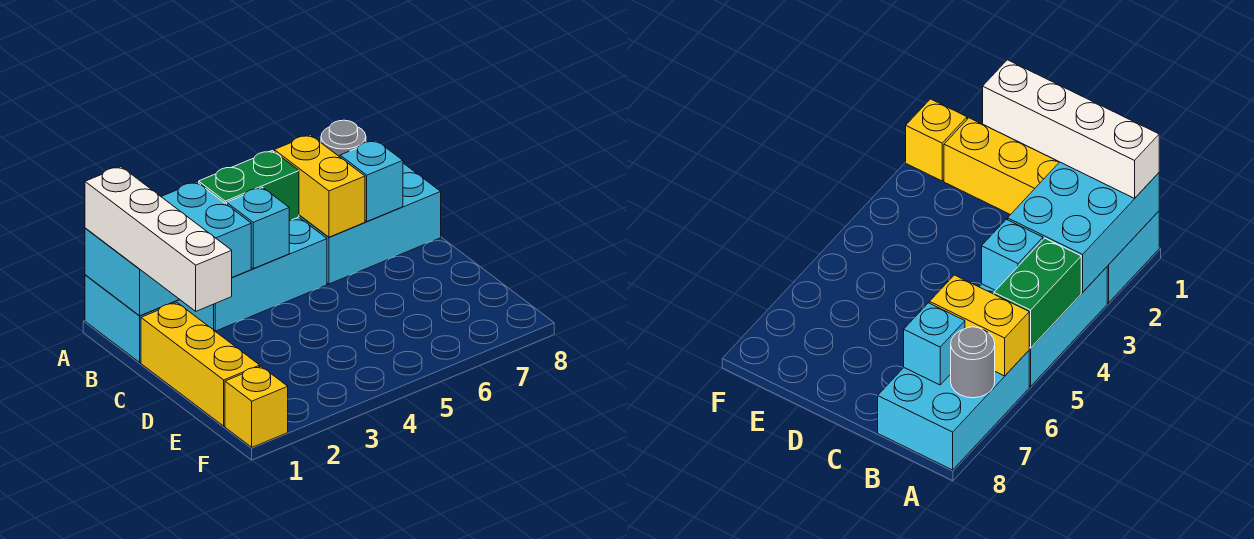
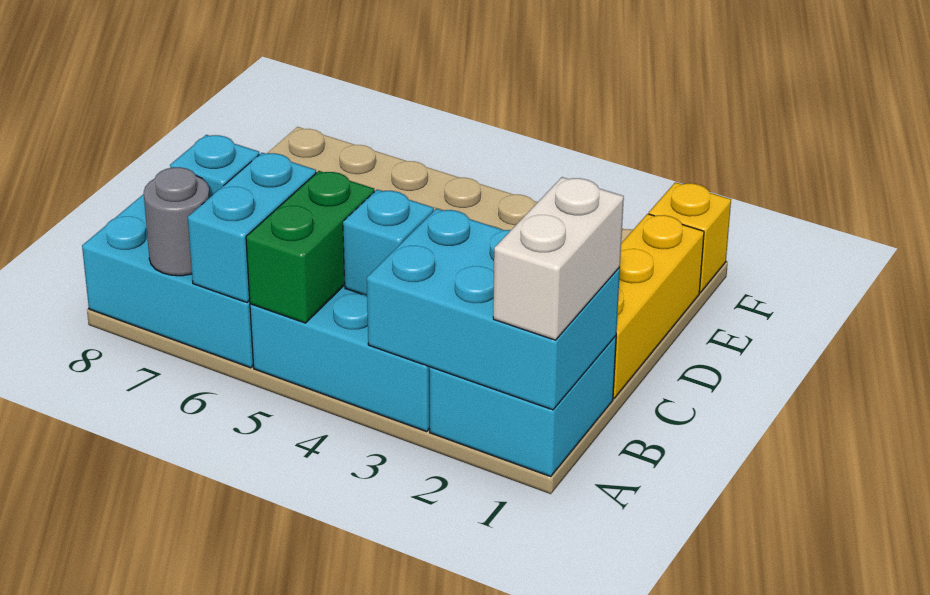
white brick A1:D1 level 3 -> white brick A1:B1 level 3
green brick A4:A5 level 2 -> green brick A5:B5 level 2
yellow brick A6:B6 level 2 -> cyan brick A6:B6 level 2

